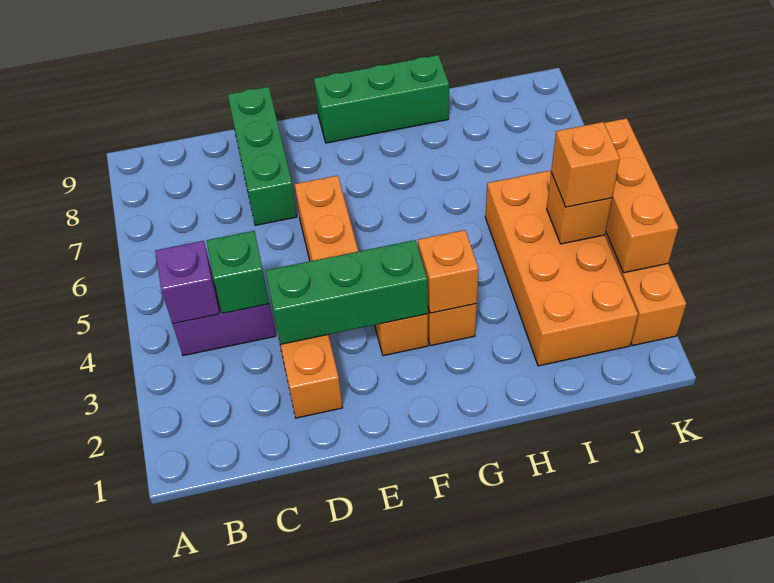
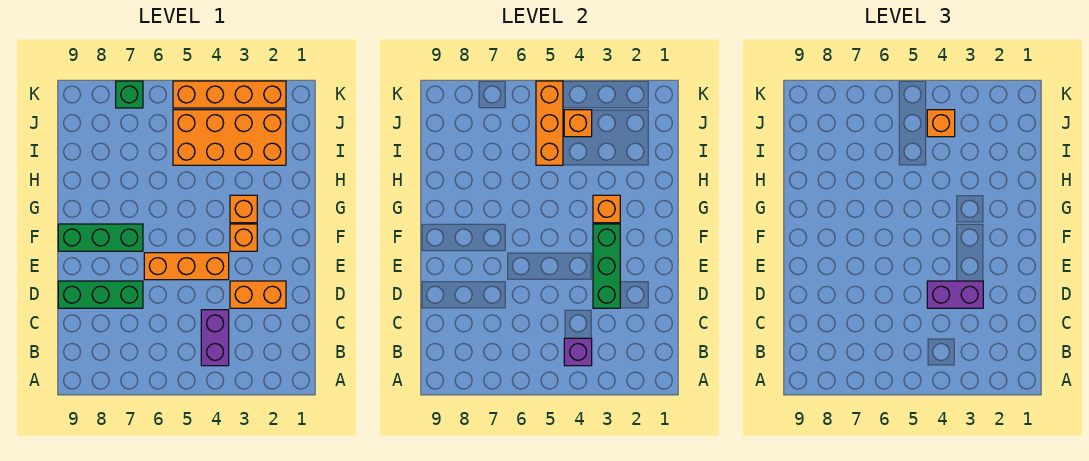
green brick C4 level 2 -> green brick K7 level 1
none -> purple brick D3:D4 level 3
green brick F9:H9 level 1 -> green brick F7:F9 level 1
orange brick K3:K5 level 2 -> orange brick I5:K5 level 2

